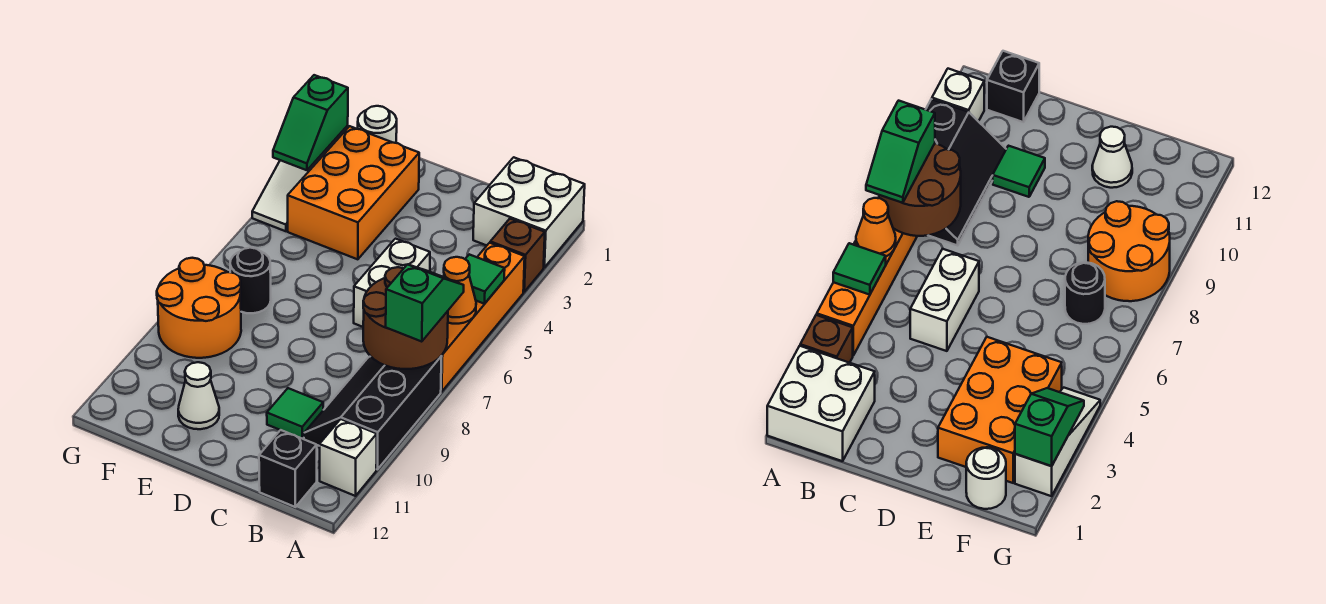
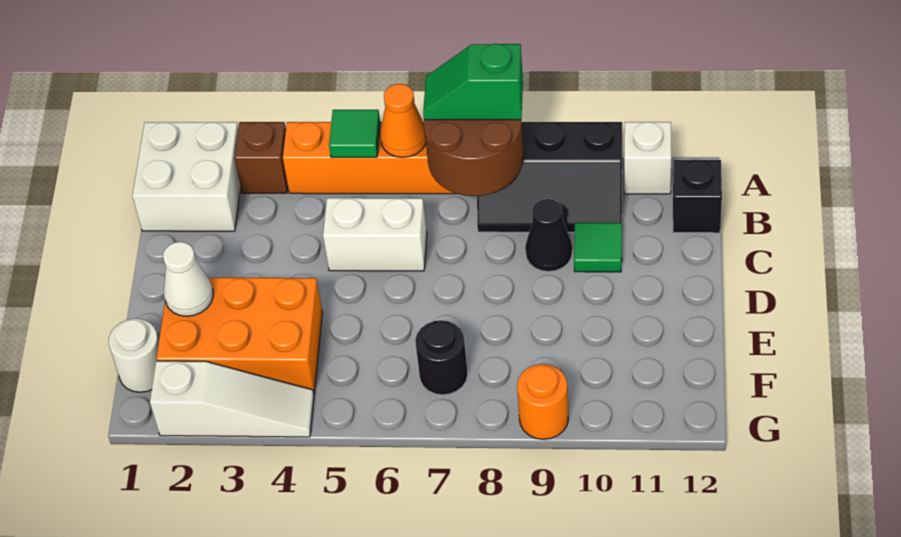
none -> black cone C9 level 1
white cone E11 level 1 -> white cone E2 level 2
orange round brick F8:G9 level 1 -> orange round brick G9 level 1
green slope G2:G3 level 2 top 2 -> none

